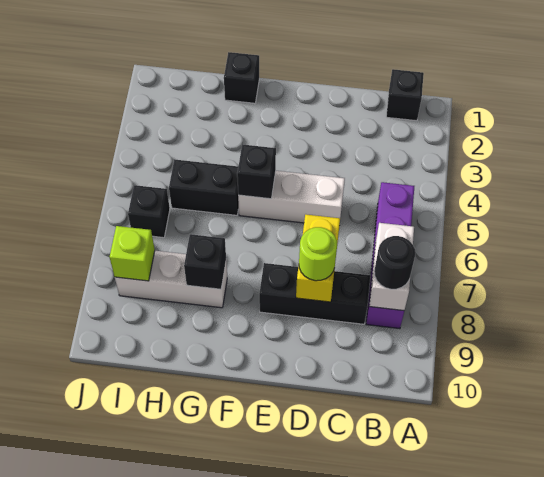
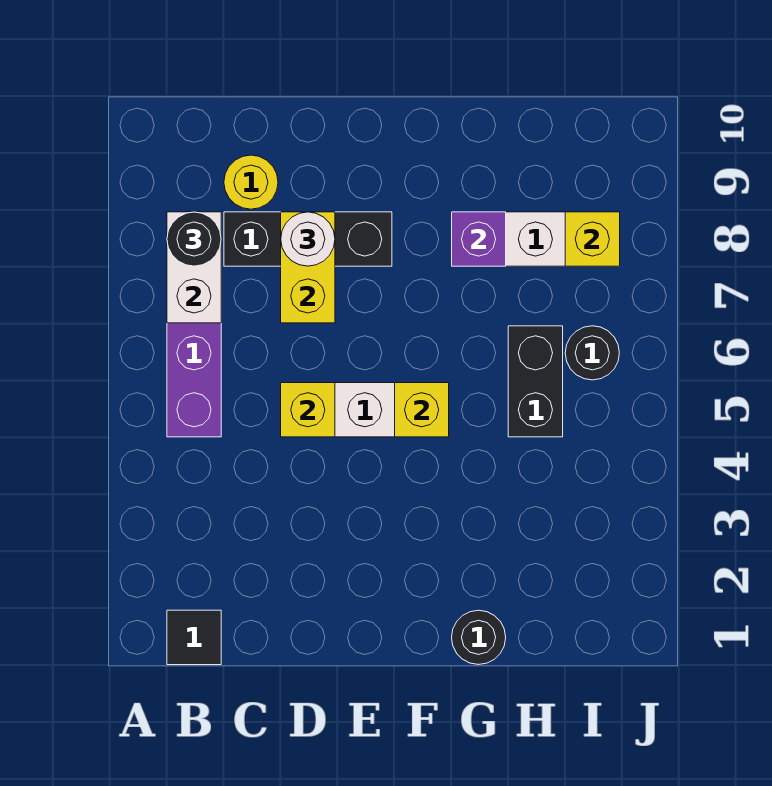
black brick B1 level 1 -> black tile B1 level 1
none -> yellow round brick C9 level 1
none -> yellow brick D5 level 2
lime round brick D8 level 3 -> white round brick D8 level 3
black brick F5 level 2 -> yellow brick F5 level 2
black brick G1 level 1 -> black round brick G1 level 1
black brick G5:H5 level 1 -> black brick H5:H6 level 1
black brick G8 level 2 -> purple brick G8 level 2
black brick I6 level 1 -> black round brick I6 level 1
lime brick I8 level 2 -> yellow brick I8 level 2

